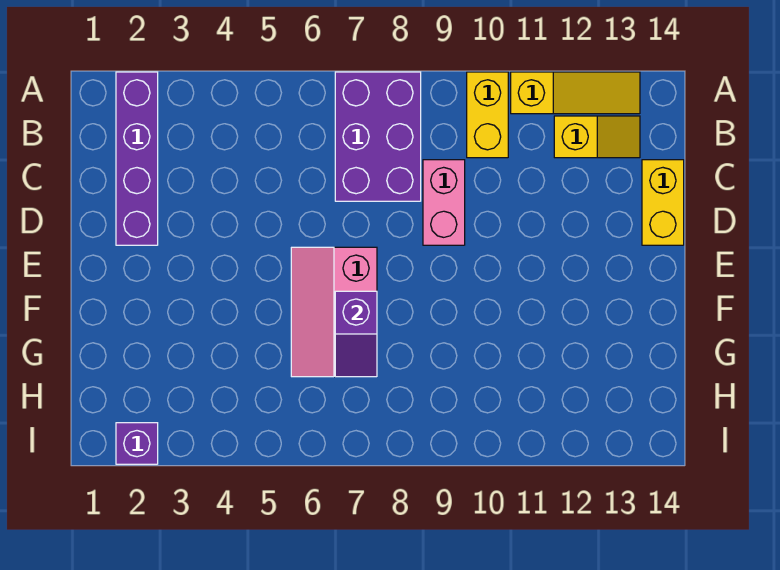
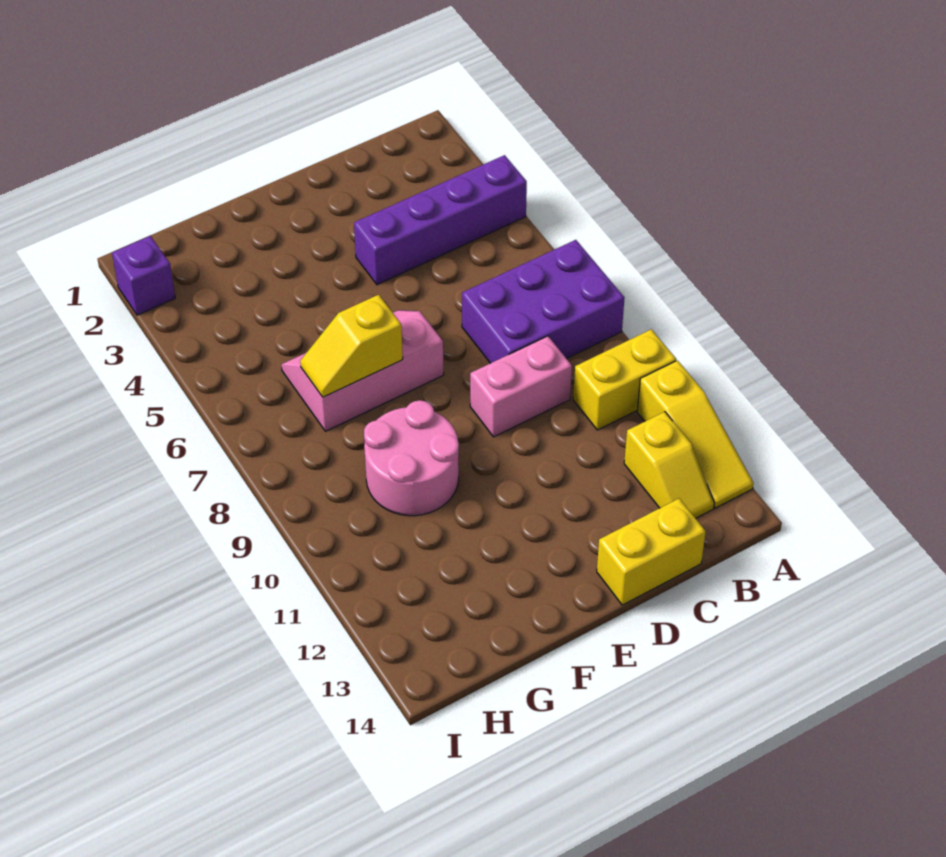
purple brick A2:D2 level 1 -> purple brick A4:D4 level 1
purple slope F7:G7 level 2 top F -> yellow slope F7:G7 level 2 top F
none -> pink round brick F9:G10 level 1

